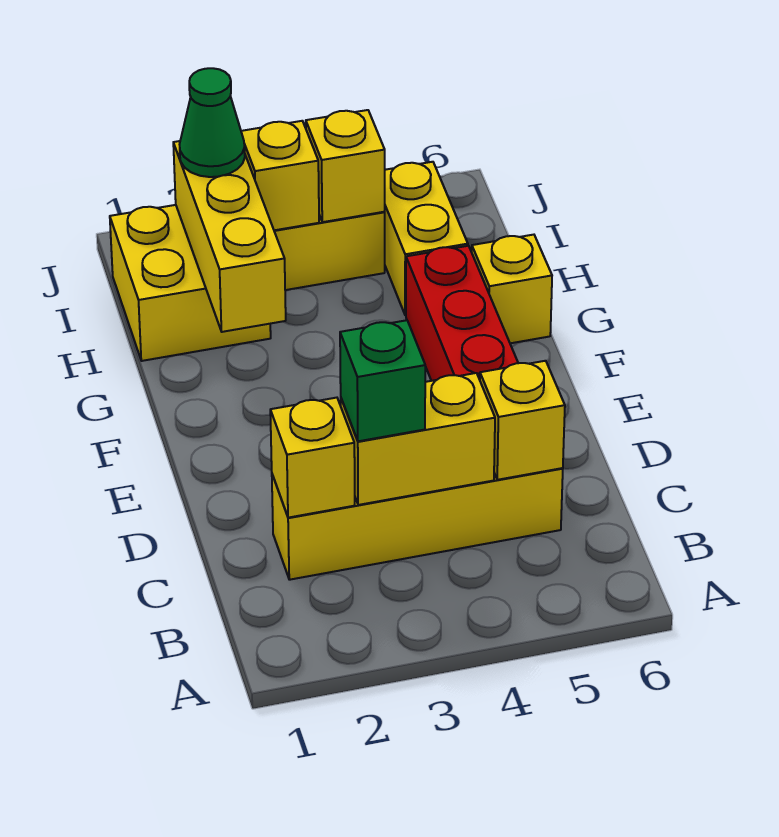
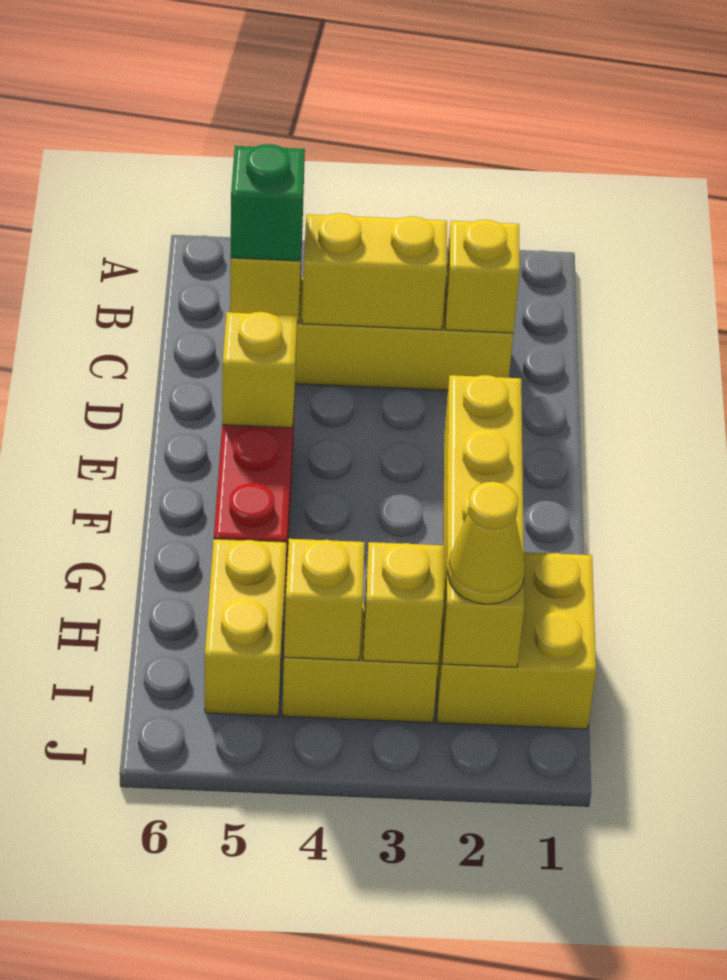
green brick C3 level 3 -> green brick C5 level 3
yellow brick G2:I2 level 2 -> yellow brick F2:I2 level 2
yellow brick G6 level 1 -> yellow brick E5 level 2
green cone I2 level 3 -> yellow cone I2 level 3

